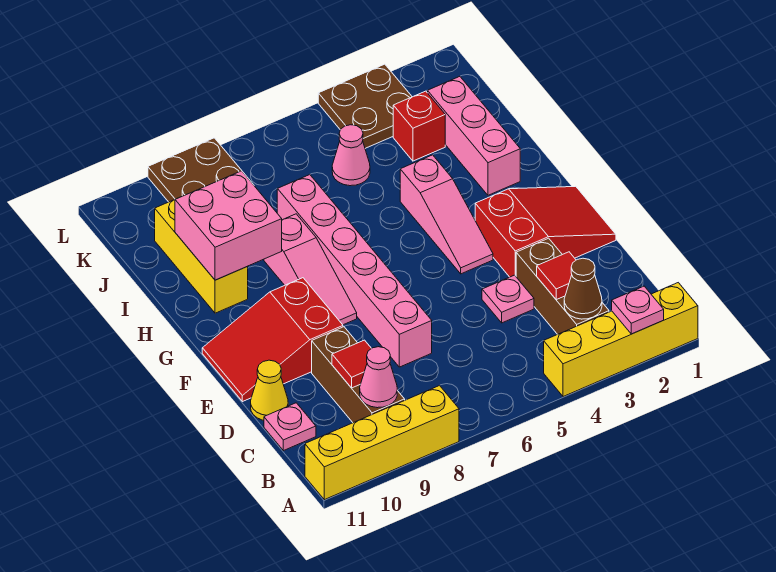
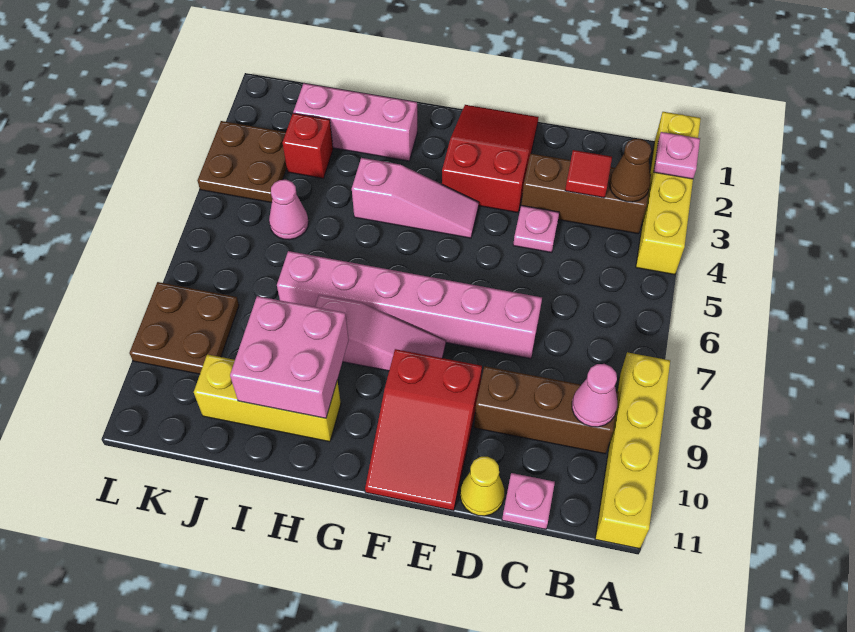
red tile C9 level 2 -> none

